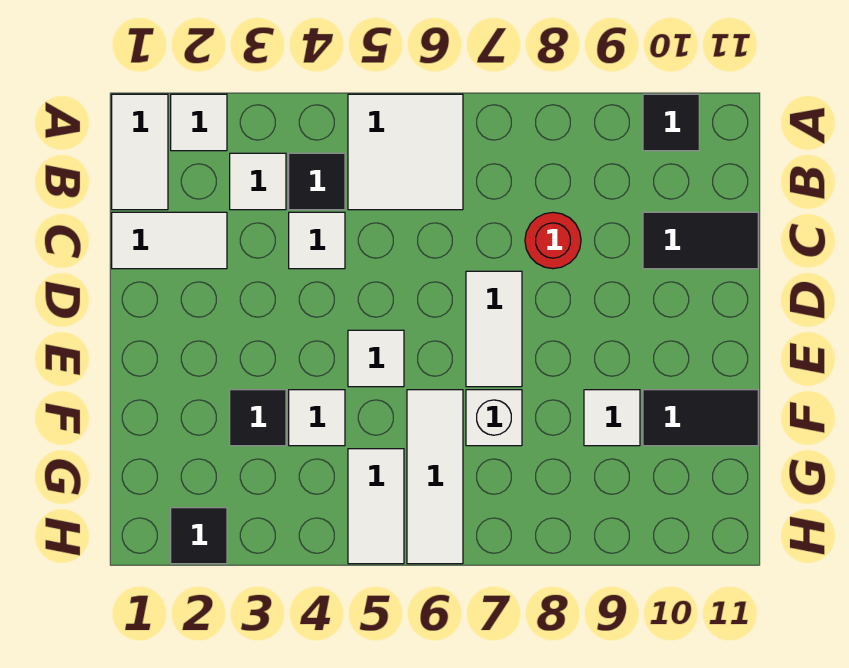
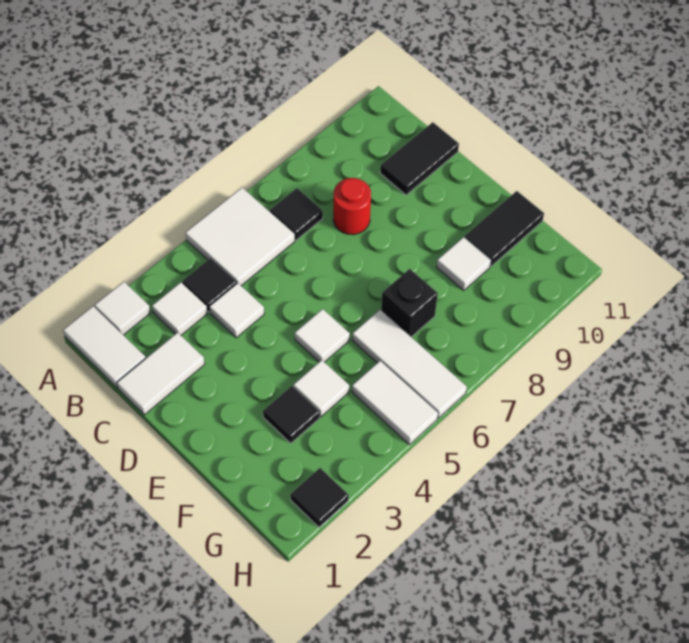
black tile A10 level 1 -> black tile B7 level 1
white tile D7:E7 level 1 -> none
white brick F7 level 1 -> black brick F7 level 1

